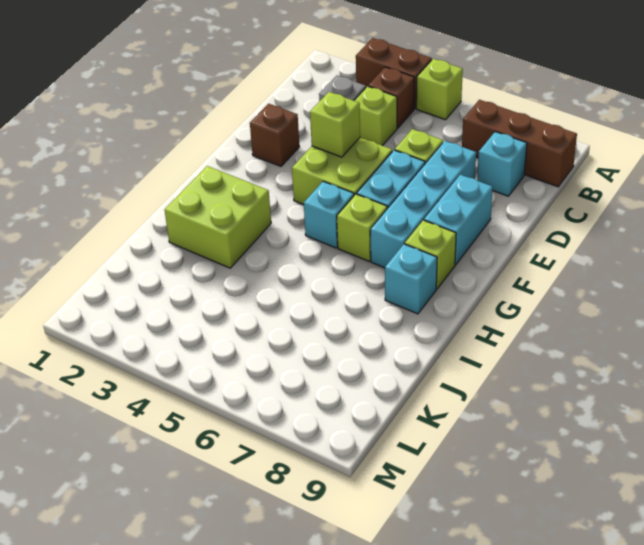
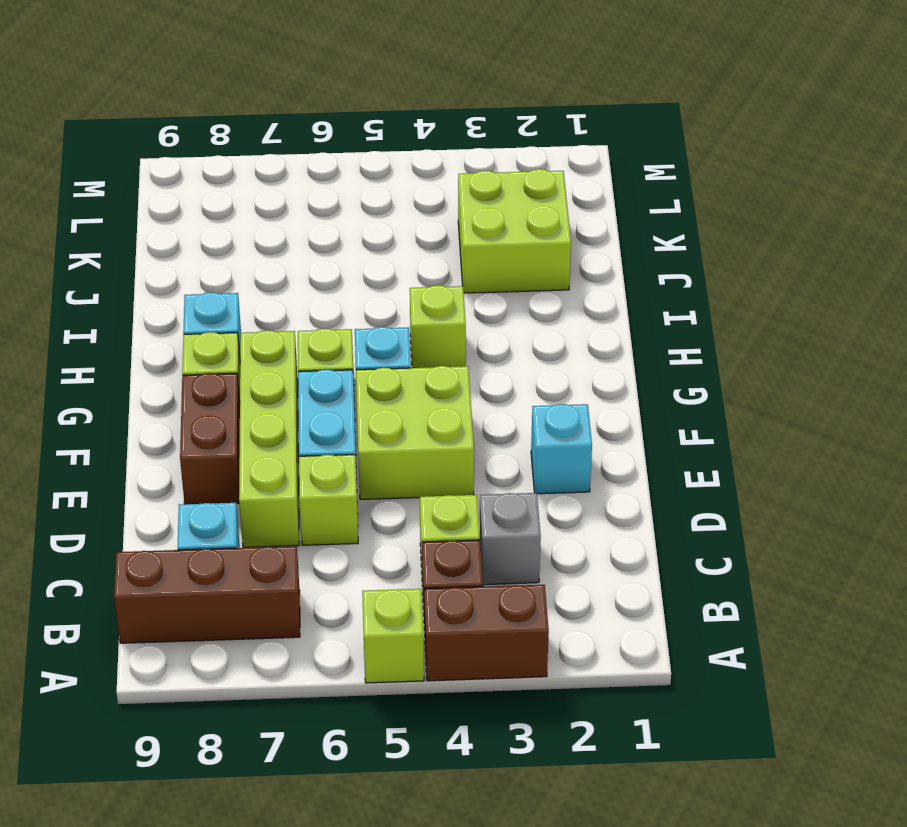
cyan brick D7:G7 level 1 -> lime brick D7:G7 level 1
brown brick E2 level 1 -> cyan brick E2 level 1
lime brick E4 level 2 -> lime brick H4 level 1
cyan brick E8:F8 level 1 -> brown brick E8:F8 level 1
lime brick H2:I3 level 1 -> lime brick J2:K3 level 1

